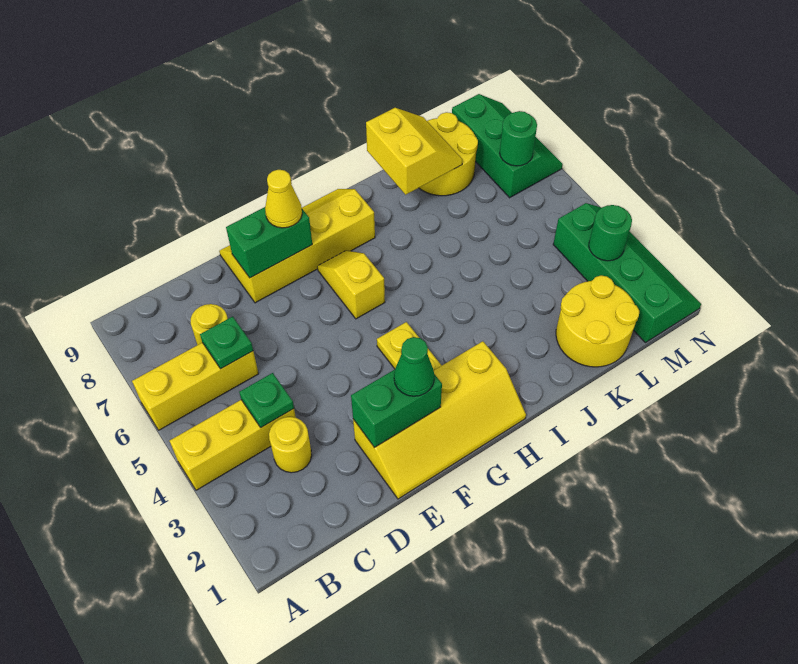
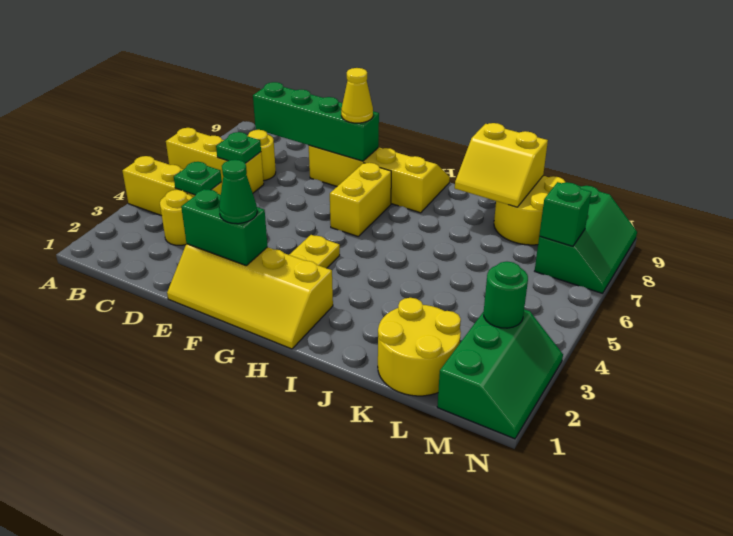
green brick E8:F8 level 2 -> green brick C8:F8 level 2
yellow slope G6:G7 level 1 top 6 -> yellow brick G6:G7 level 1
yellow slope J8:K9 level 2 top J -> yellow slope J8:K9 level 2 top 9
green slope M1:N4 level 1 top M -> green slope M1:N3 level 1 top M
green round brick M7 level 2 -> green brick M7 level 2

